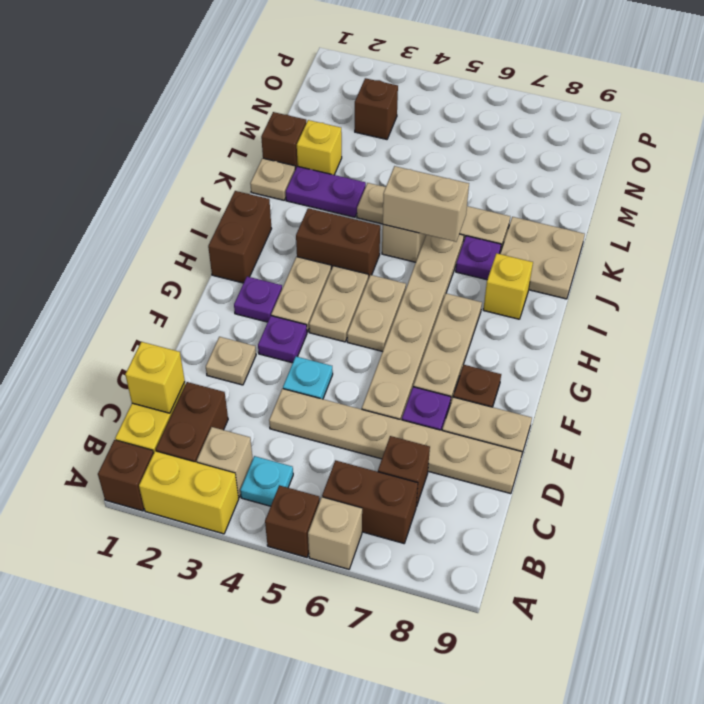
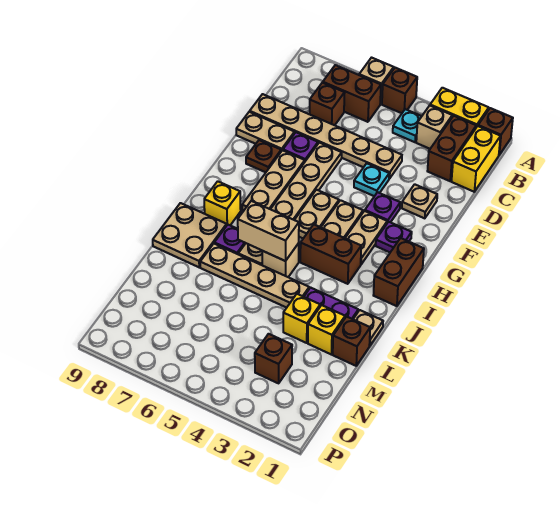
yellow brick C1 level 2 -> yellow brick L3 level 1

